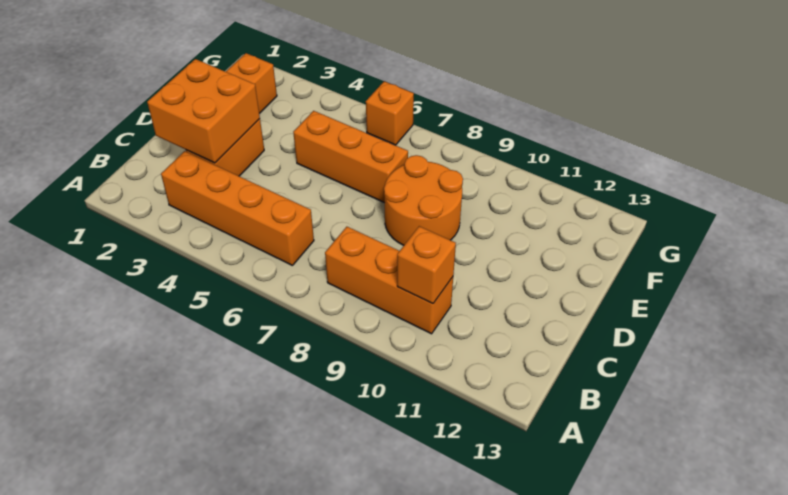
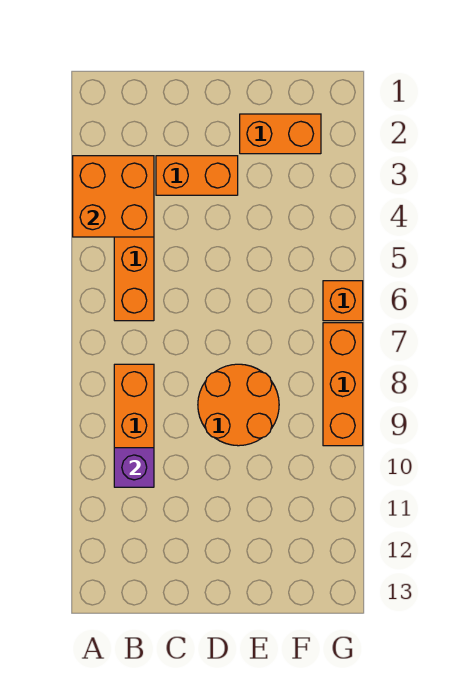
orange brick B10 level 2 -> purple brick B10 level 2
orange brick C2:D3 level 2 -> orange brick A3:B4 level 2
orange brick E5:E7 level 1 -> orange brick G7:G9 level 1

